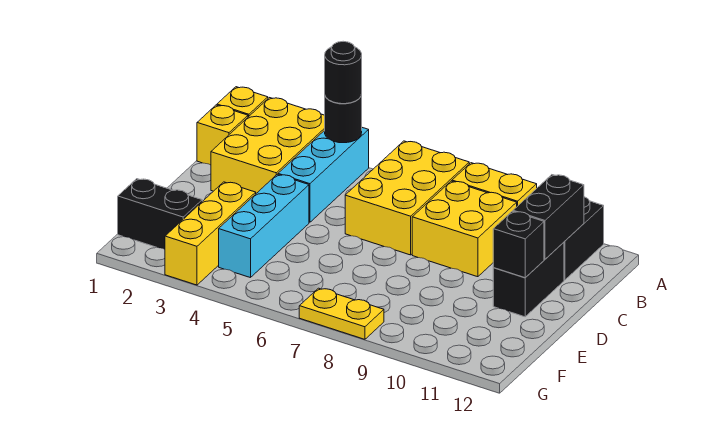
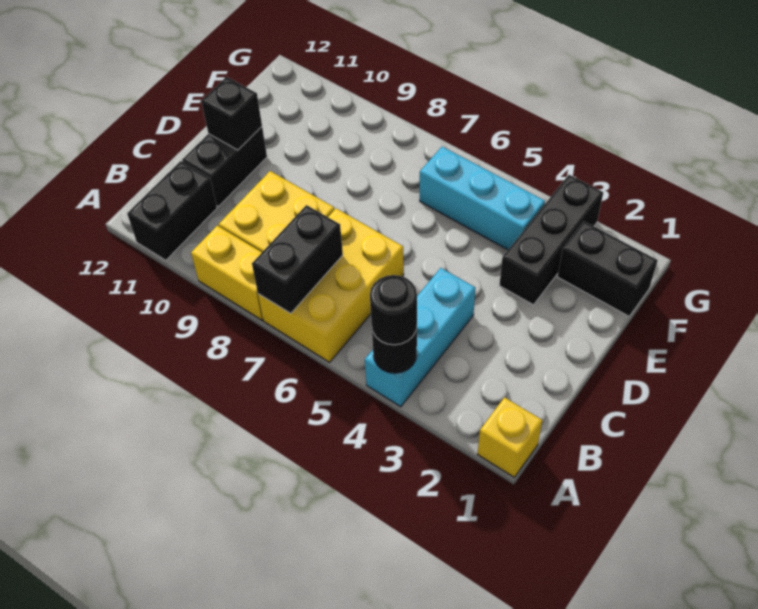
yellow brick A2:C3 level 1 -> none
yellow brick B1 level 1 -> none
black brick B11:C11 level 2 -> black brick A7:B7 level 2
cyan brick D4:F4 level 1 -> cyan brick F4:F6 level 1
yellow brick E3:G3 level 1 -> black brick E3:G3 level 1
yellow plate G7:G8 level 1 -> none

